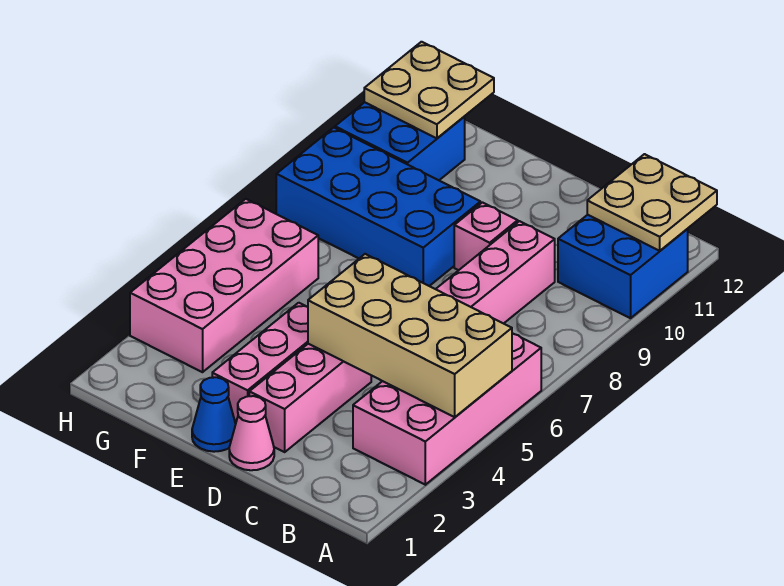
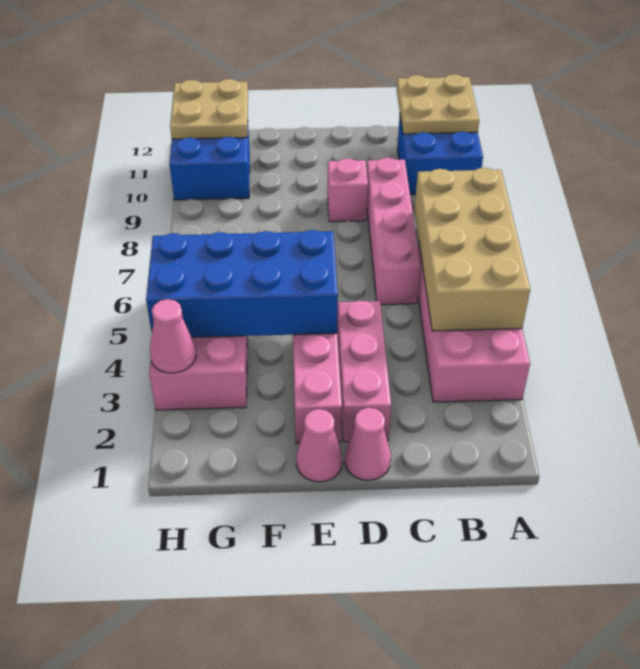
tan brick A4:D5 level 2 -> tan brick A4:B7 level 2
blue cone E1 level 1 -> pink cone E1 level 1
blue brick E8:H9 level 1 -> blue brick E4:H5 level 2
none -> pink cone H3 level 2

